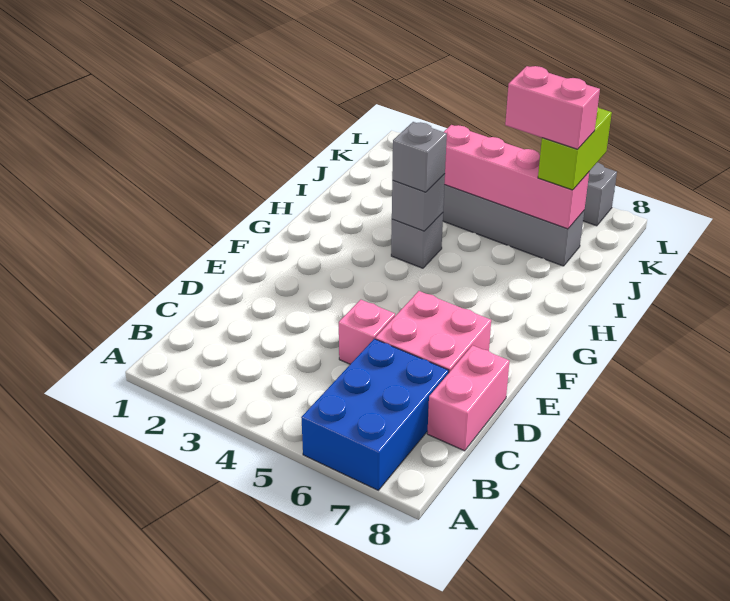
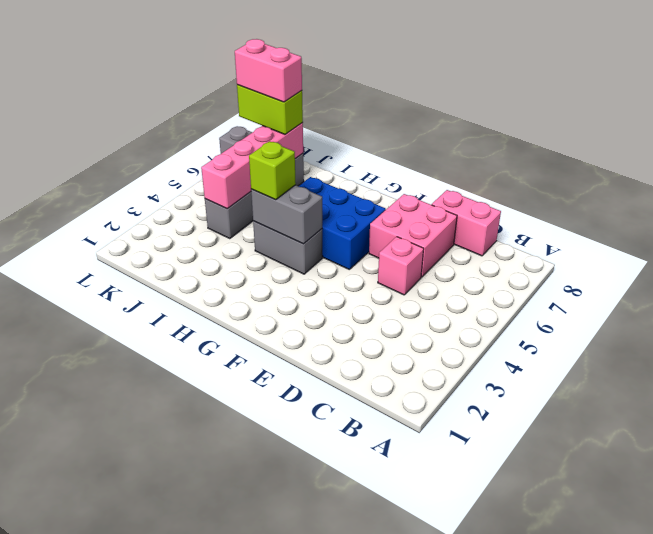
blue brick A6:C7 level 1 -> blue brick F5:H6 level 1
grey brick H4 level 1 -> grey brick G4:H4 level 1
grey brick H4 level 2 -> grey brick G4:H4 level 2
grey brick H4 level 3 -> lime brick H4 level 3
pink brick J6:J7 level 4 -> pink brick J7:K7 level 4

